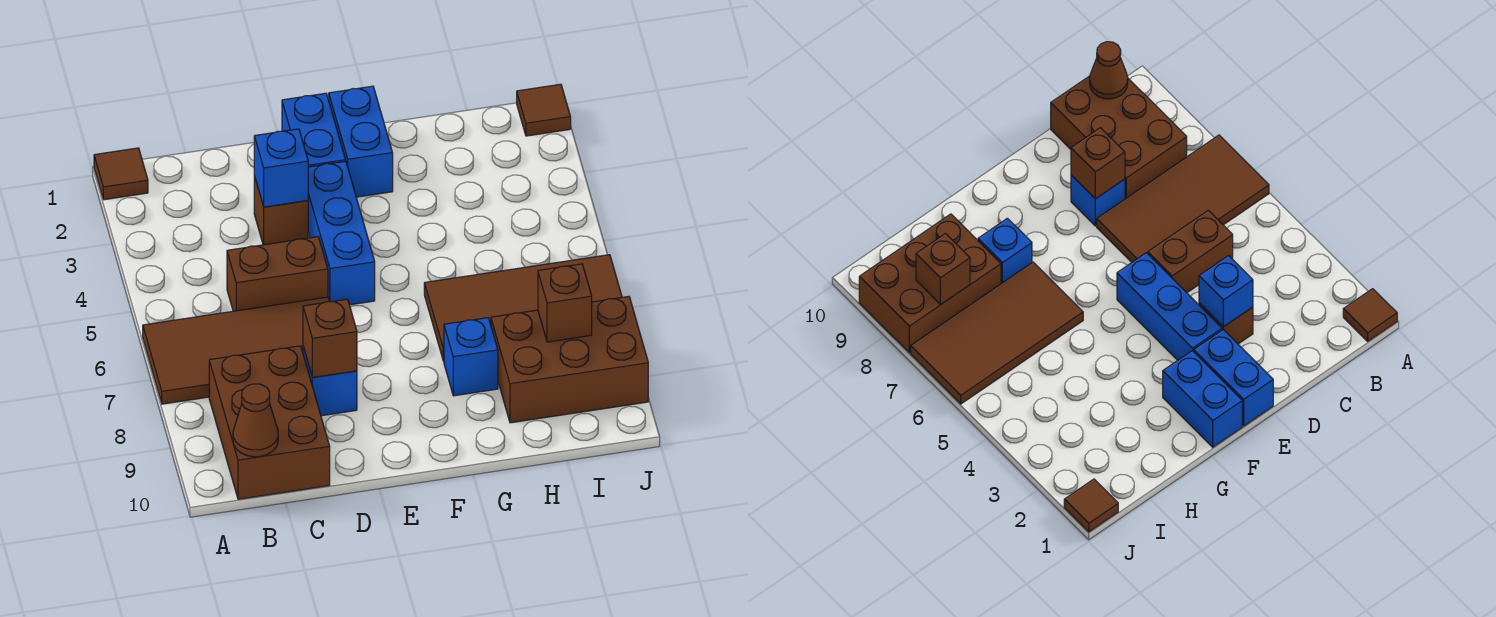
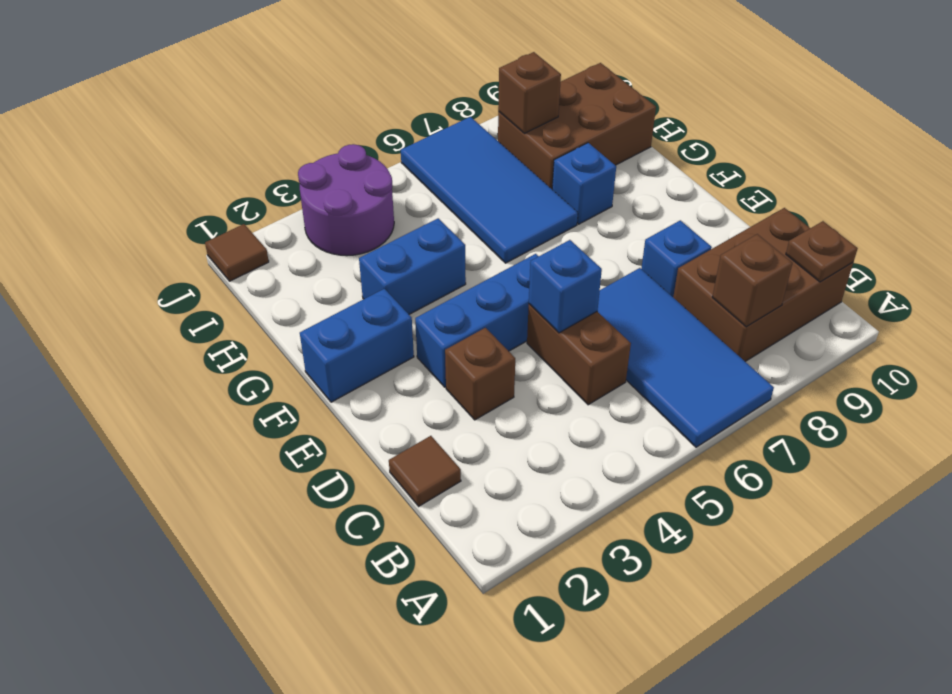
brown tile A1 level 1 -> brown tile C1 level 1
brown tile A6:D7 level 1 -> blue tile A6:D7 level 1
brown cone B10 level 2 -> brown plate B10 level 2
blue brick D3 level 2 -> blue brick D5 level 2
brown brick D8 level 2 -> brown brick B8 level 2
blue brick E1:E2 level 1 -> blue brick G3:G4 level 1
brown tile G6:J7 level 1 -> blue tile G6:J7 level 1
brown brick H8:J9 level 1 -> brown brick H8:I10 level 1
none -> purple round brick I3:J4 level 1

